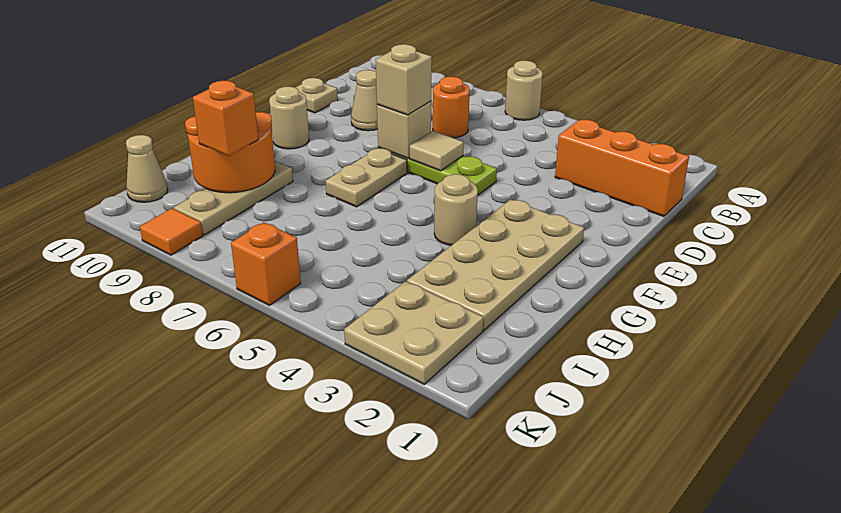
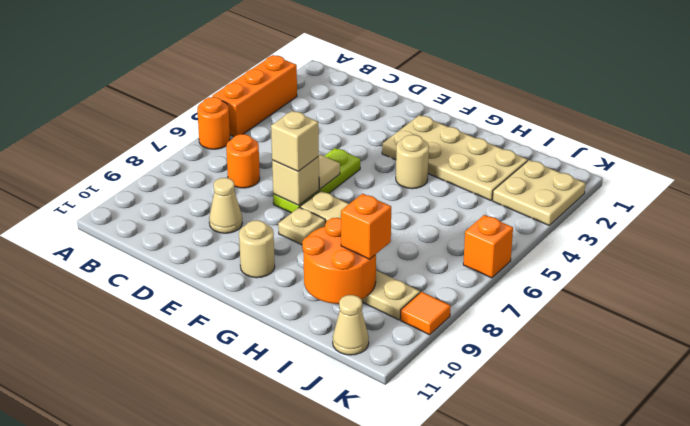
tan round brick A6 level 1 -> orange round brick A6 level 1
orange brick C1:C3 level 1 -> orange brick A3:A5 level 1
tan plate D11 level 1 -> tan plate F8 level 1

